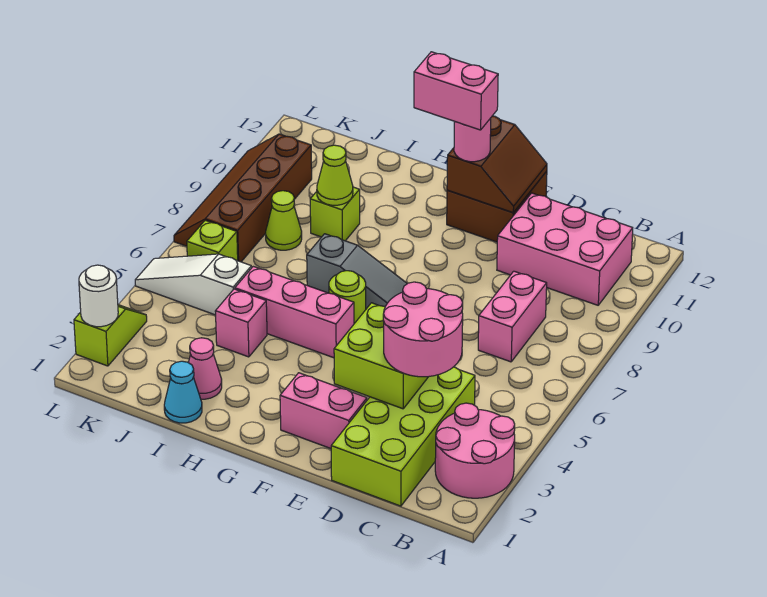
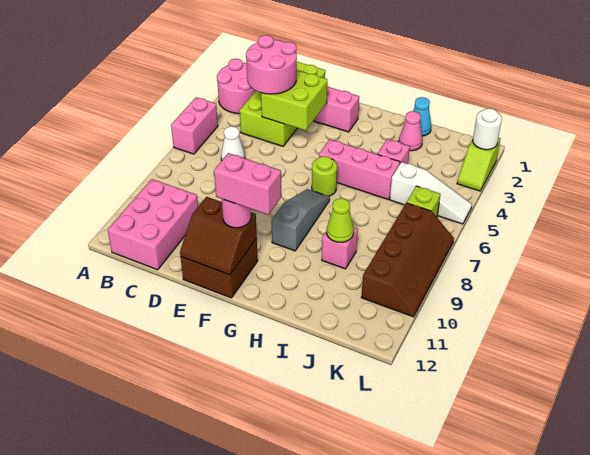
pink brick B10:D11 level 1 -> pink brick B10:C12 level 1
none -> white cone C6 level 1
pink brick C7:C8 level 1 -> pink brick A5:A6 level 1
brown slope E11:F12 level 2 top F -> brown slope E11:F12 level 2 top 11
grey slope F7:H7 level 1 top H -> grey slope G7:G9 level 1 top 9
lime brick I9 level 1 -> pink brick I9 level 1
lime cone J8 level 1 -> none

